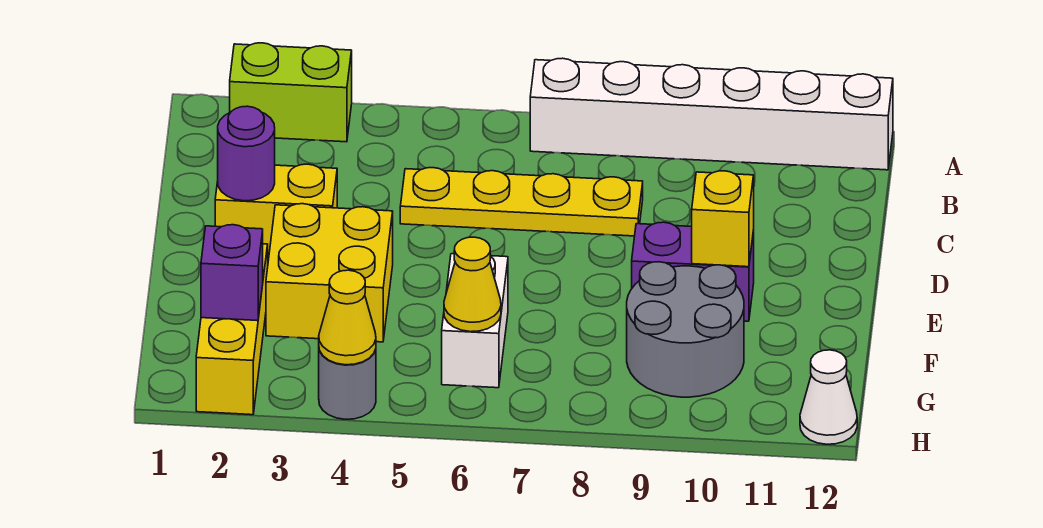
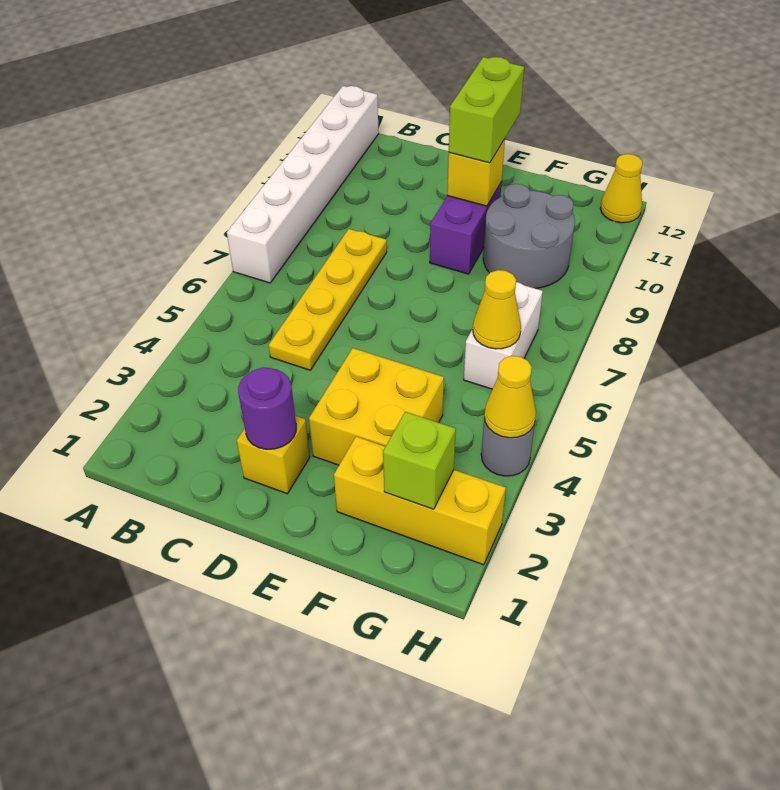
lime brick A2:A3 level 1 -> lime brick E10:E11 level 3
yellow brick D2:D3 level 1 -> yellow brick D2 level 1
white brick F6:G6 level 1 -> white brick G6:G7 level 1
purple brick G2 level 2 -> lime brick G2 level 2
white cone H12 level 1 -> yellow cone H12 level 1

